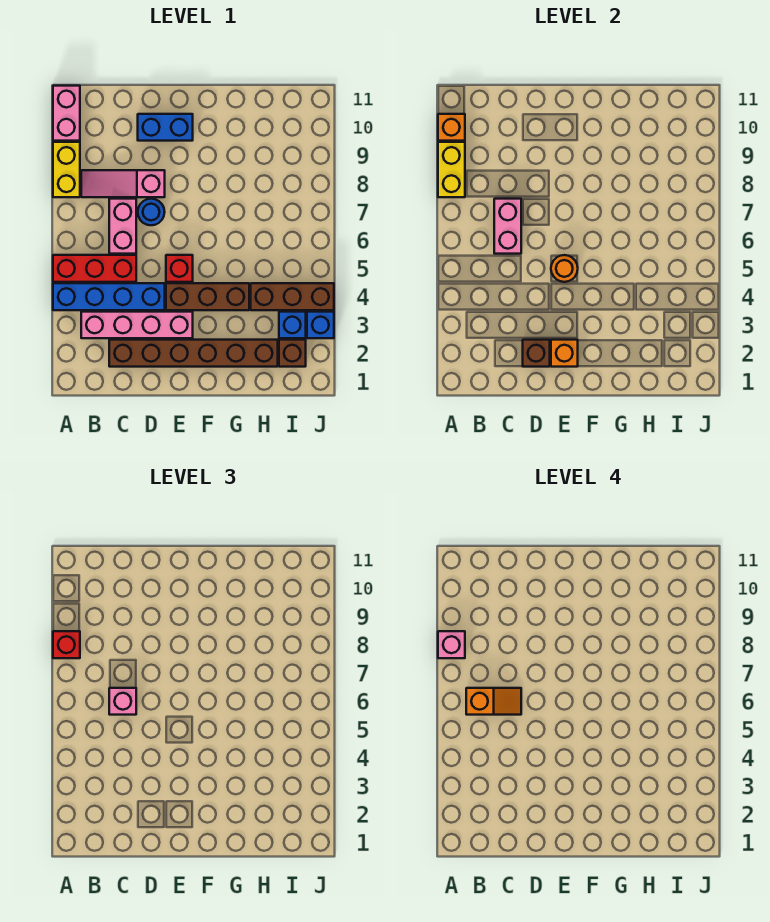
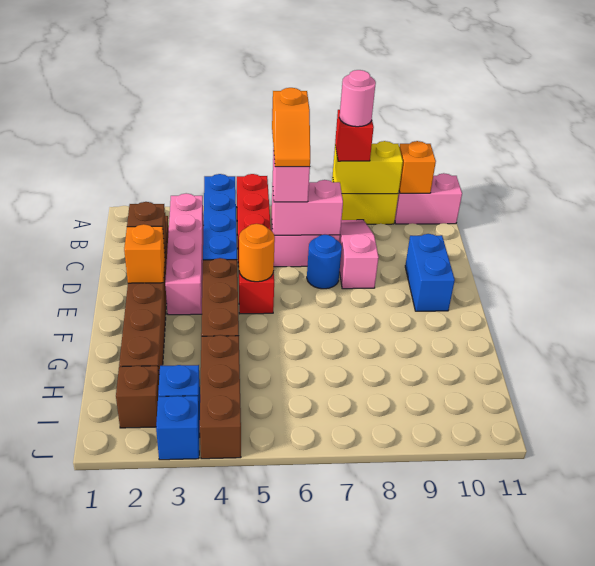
pink brick A8 level 4 -> pink round brick A8 level 4

